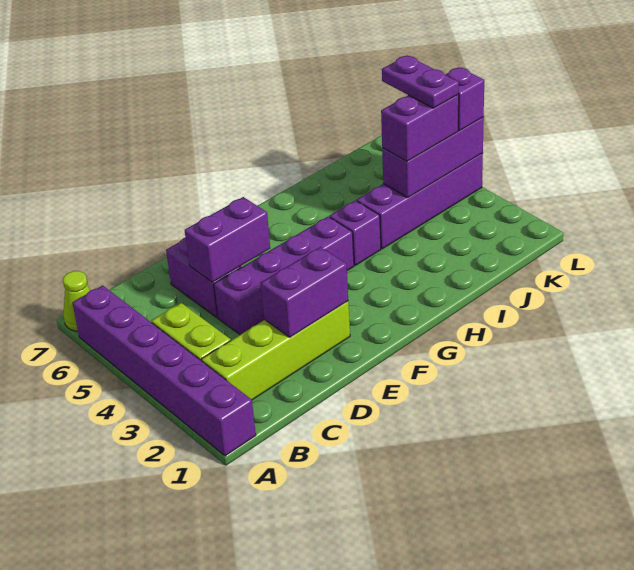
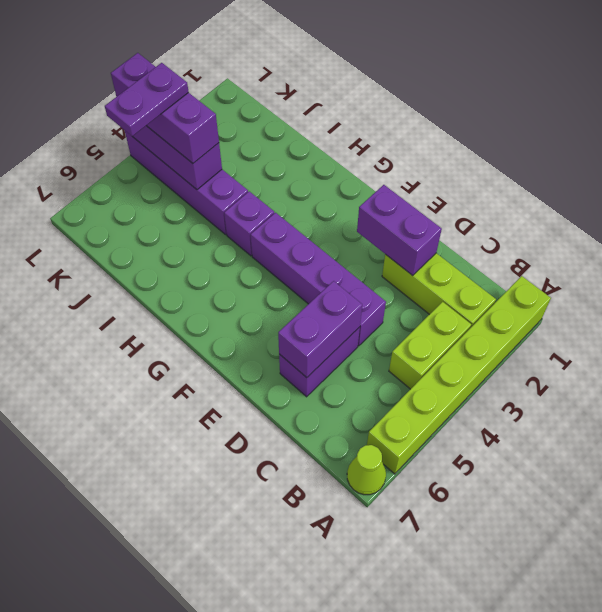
purple brick A1:A6 level 1 -> lime brick A1:A6 level 1
lime brick B2:E2 level 1 -> lime brick B2:D2 level 1
purple brick D5:E5 level 2 -> purple brick D5:D6 level 2

